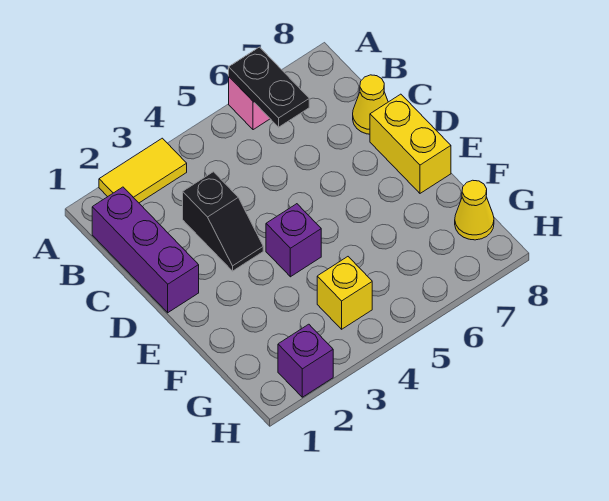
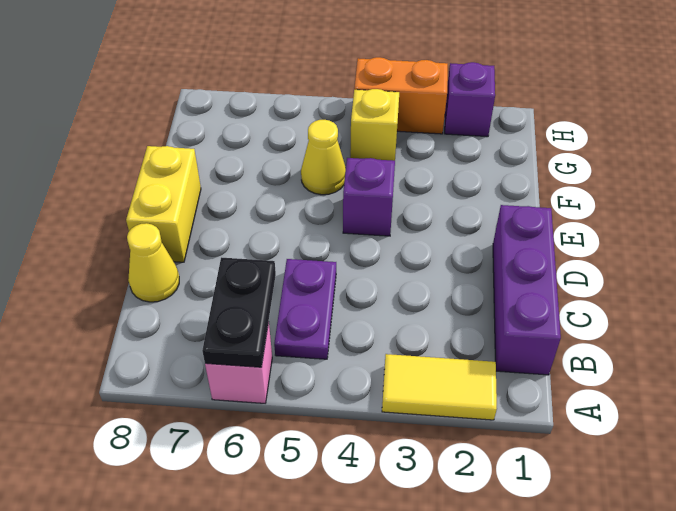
none -> purple plate B5:C5 level 1
black slope C3:D3 level 1 top C -> none
yellow cone G8 level 1 -> yellow cone F5 level 1
none -> orange brick H3:H4 level 1

